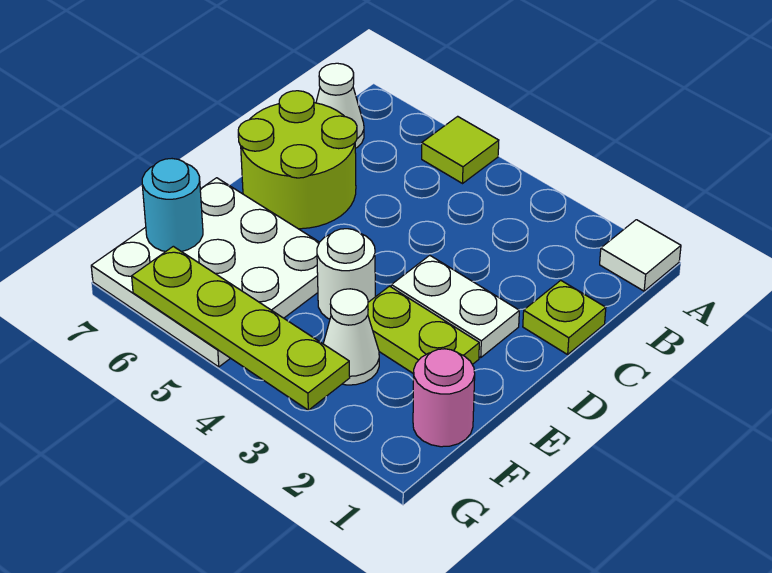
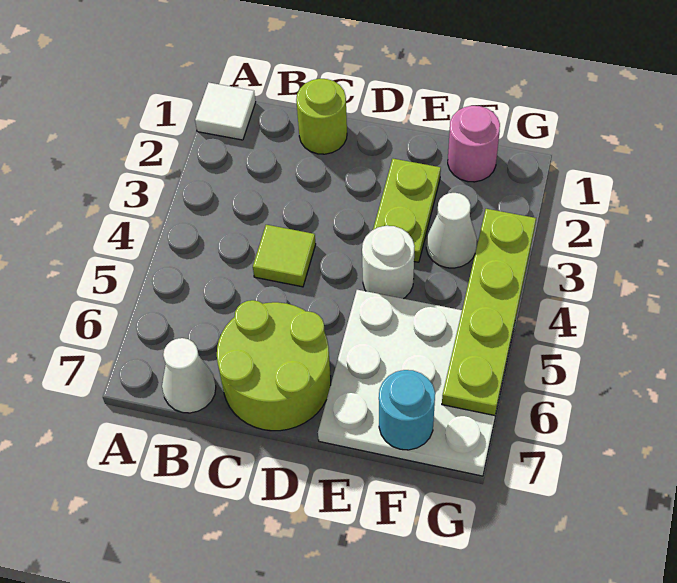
lime tile A5 level 1 -> lime tile C4 level 1
lime plate C1 level 1 -> lime round brick C1 level 1
white plate D2:D3 level 1 -> none

